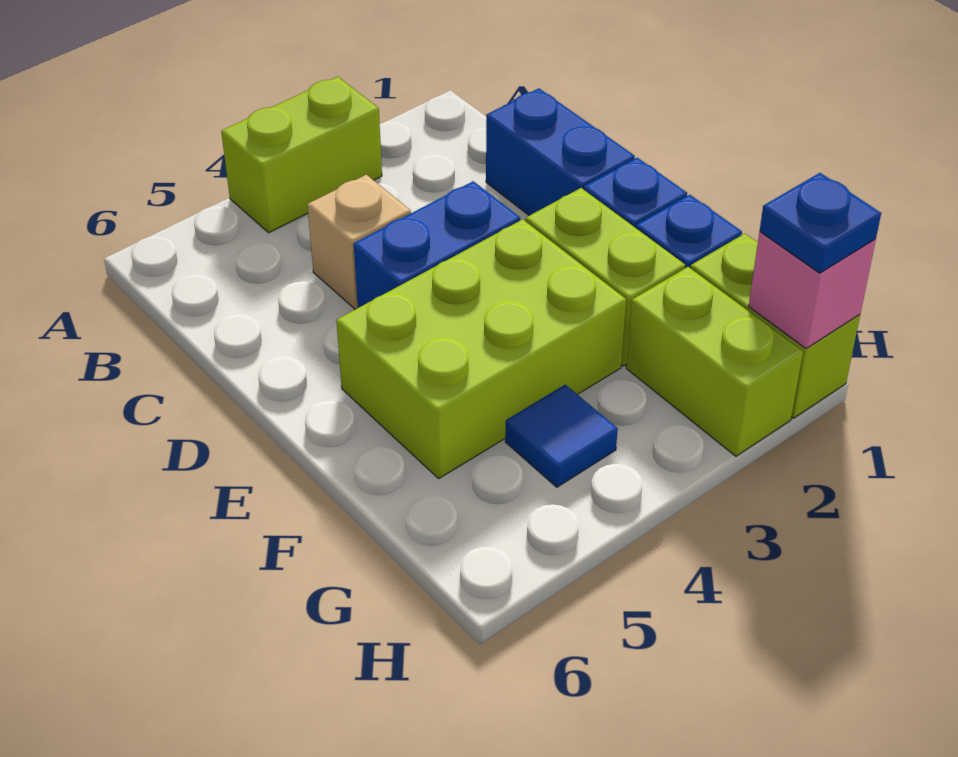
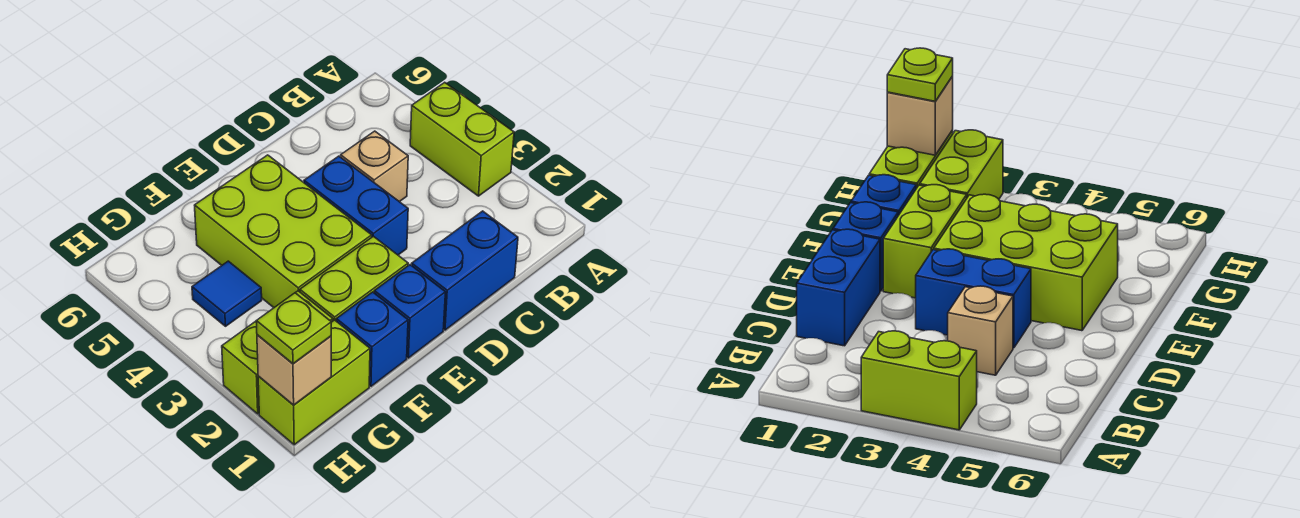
pink brick H1 level 2 -> tan brick H1 level 2
blue plate H1 level 3 -> lime plate H1 level 3

